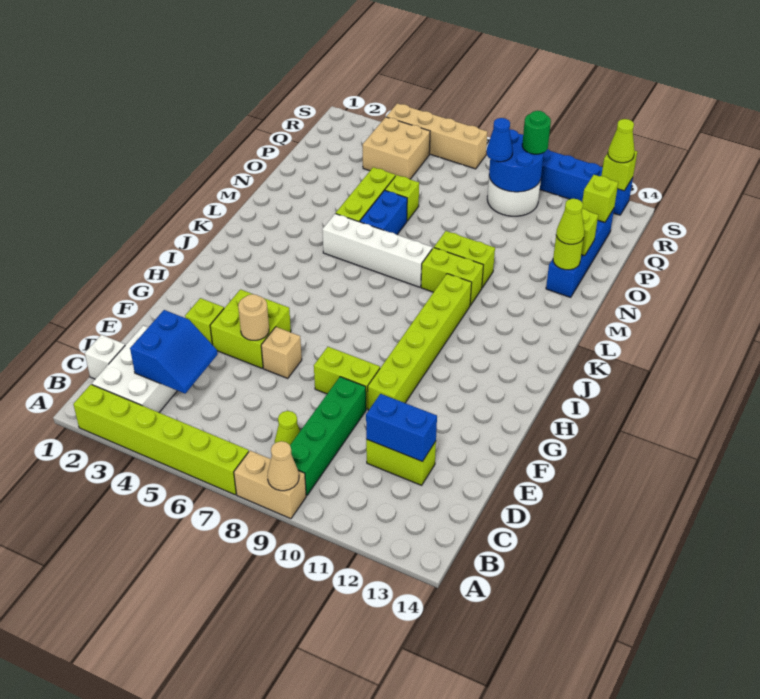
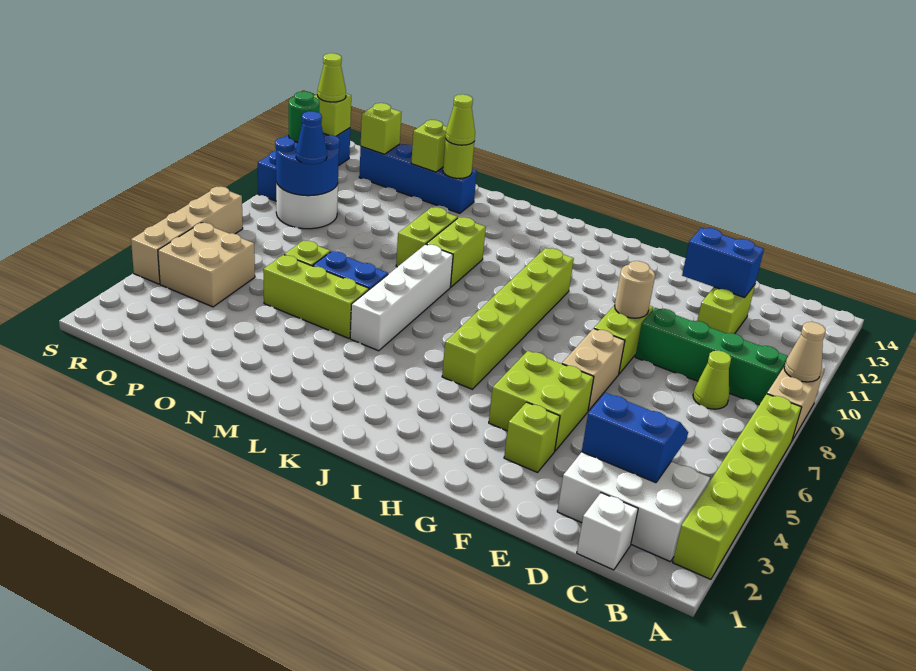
blue brick D11:D12 level 2 -> blue brick D12:E12 level 2
tan round brick F5 level 2 -> tan round brick F9 level 2
tan brick F6 level 1 -> tan brick F6:F7 level 1
lime brick F10:K10 level 1 -> lime brick I5:I10 level 1

